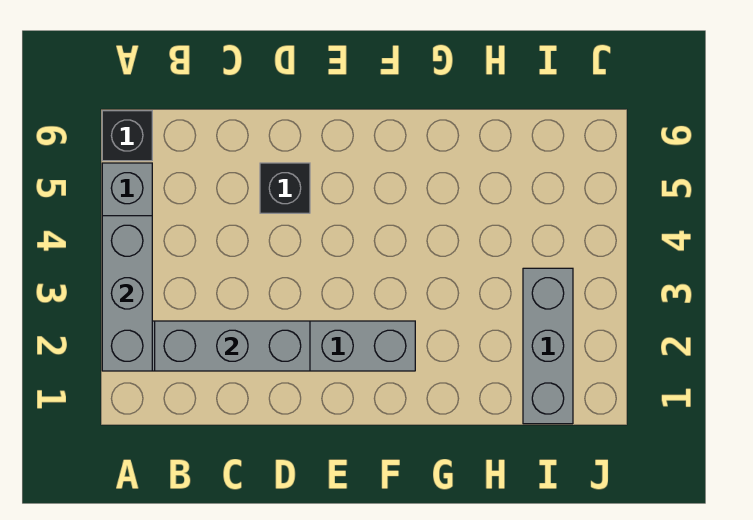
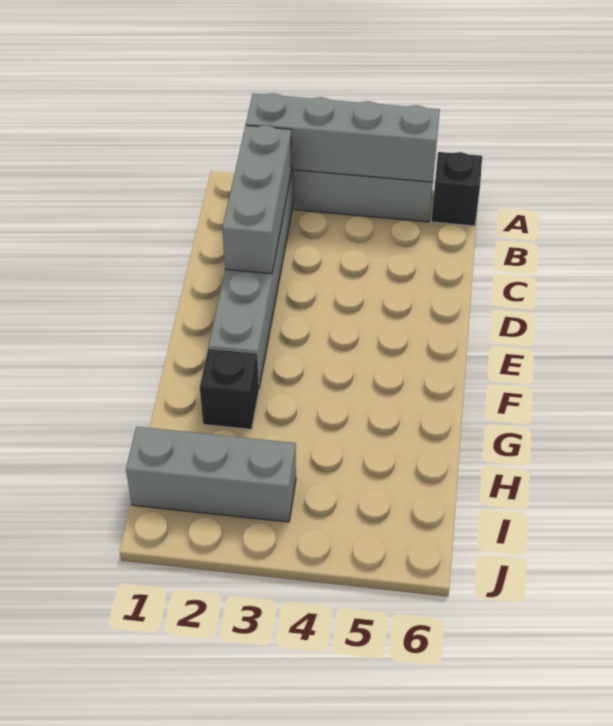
grey brick A2:A4 level 2 -> grey brick A2:A5 level 2
black brick D5 level 1 -> black brick G2 level 1

